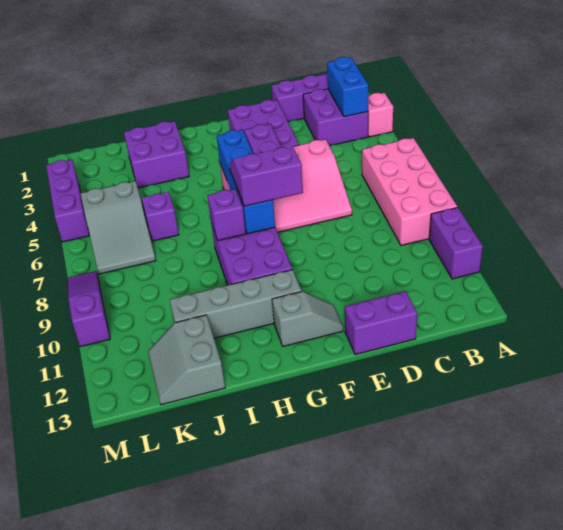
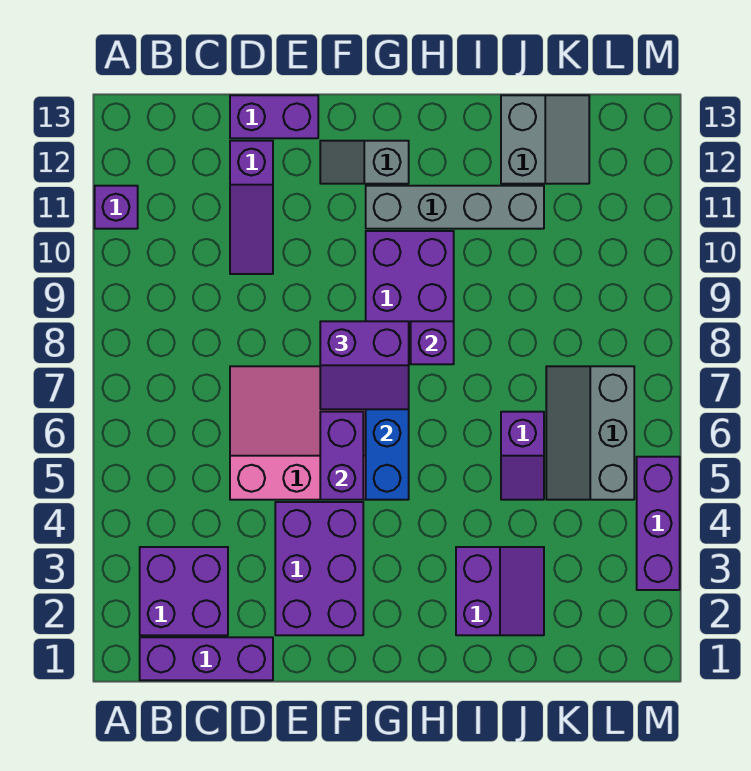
pink brick A3 level 1 -> none
pink brick A6:B9 level 1 -> none
purple brick A10:A11 level 1 -> purple brick A11 level 1
blue brick B2:B3 level 2 -> none
purple brick I2:J3 level 1 -> purple slope I2:J3 level 1 top I
grey slope K5:L7 level 1 top 5 -> grey slope K5:L7 level 1 top L
purple slope M8:M10 level 1 top 10 -> purple slope D10:D12 level 1 top 12

